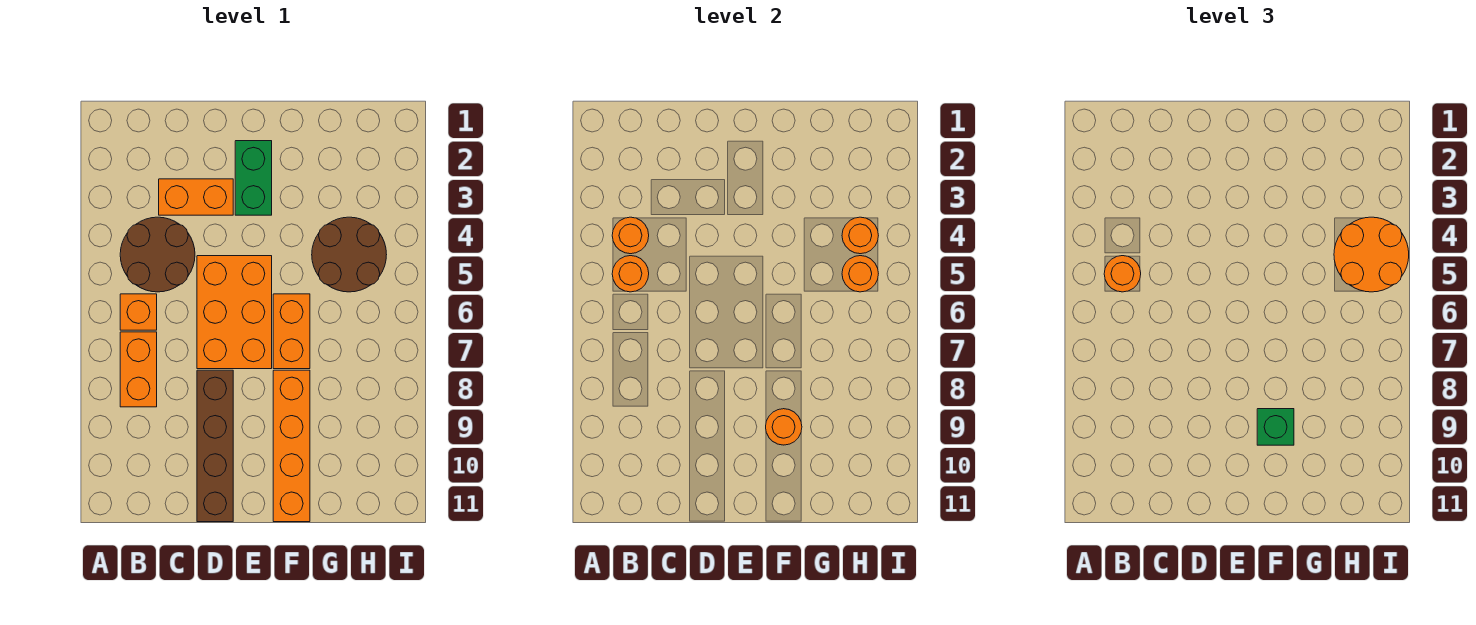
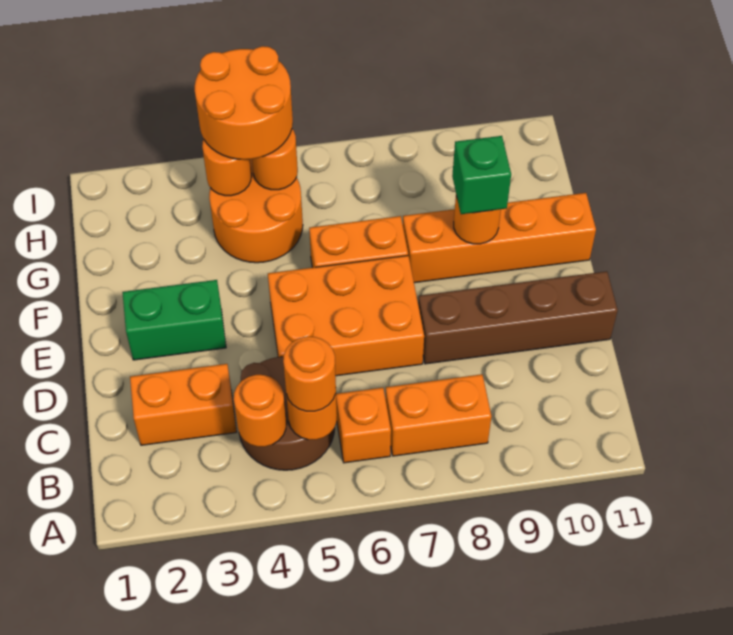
orange brick C3:D3 level 1 -> orange brick C2:C3 level 1
brown round brick G4:H5 level 1 -> orange round brick G4:H5 level 1

